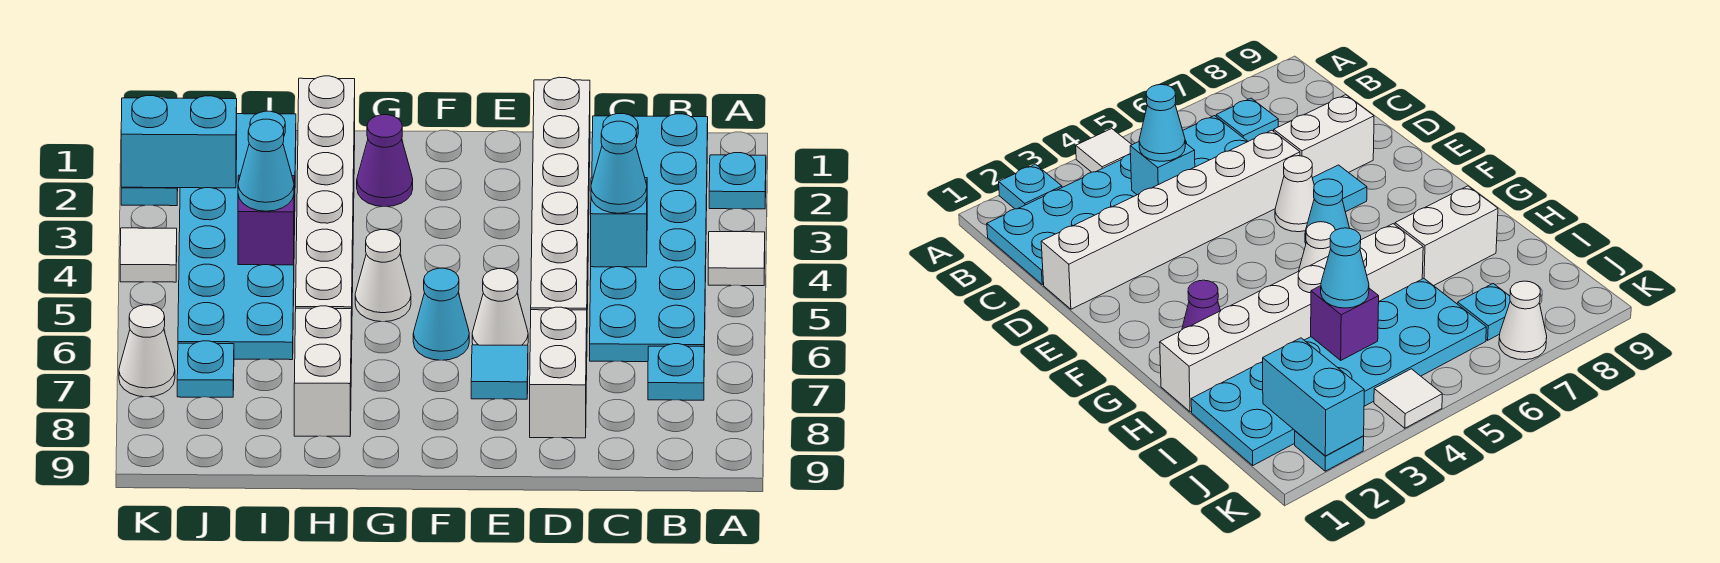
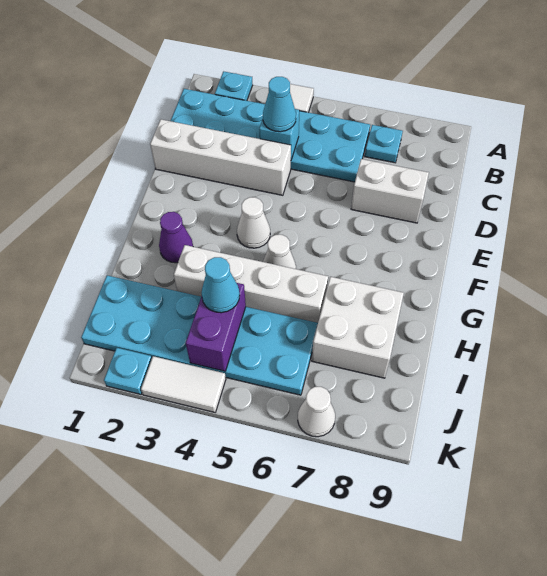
white brick D1:D6 level 1 -> white brick D1:D4 level 1
white cone E6 level 1 -> white cone F4 level 1
cyan tile E7 level 1 -> none
cyan cone F6 level 1 -> none
white brick H1:H6 level 1 -> white brick H3:H6 level 1
white brick H7:H8 level 1 -> white brick H7:I8 level 1
purple brick I4 level 2 -> purple brick I4:J4 level 2
cyan brick J2:K2 level 2 -> none
cyan plate J7 level 1 -> none
white tile K4 level 1 -> white tile K3:K4 level 1

